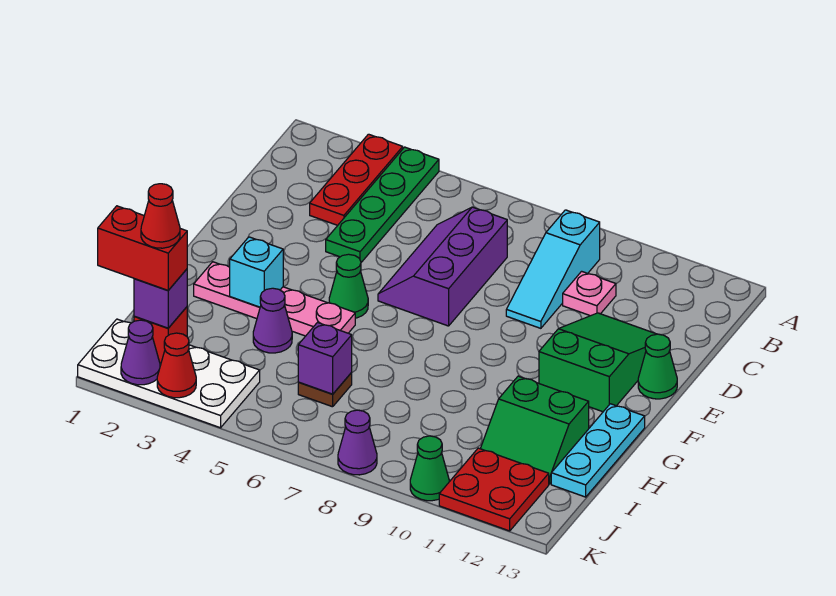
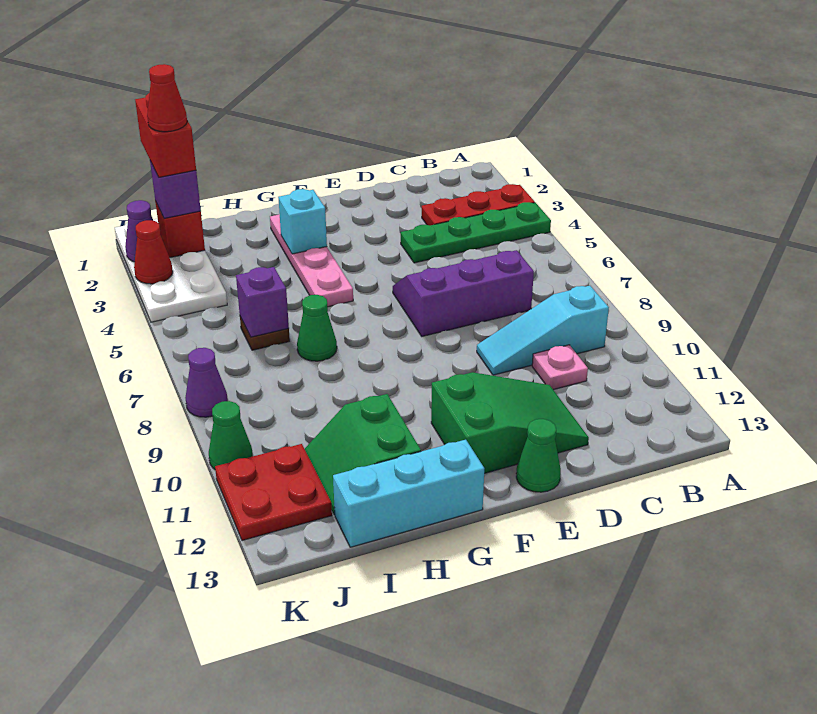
green cone F5 level 1 -> green cone H7 level 1
cyan plate G13:I13 level 1 -> cyan brick G13:I13 level 1
purple cone H4 level 1 -> none

